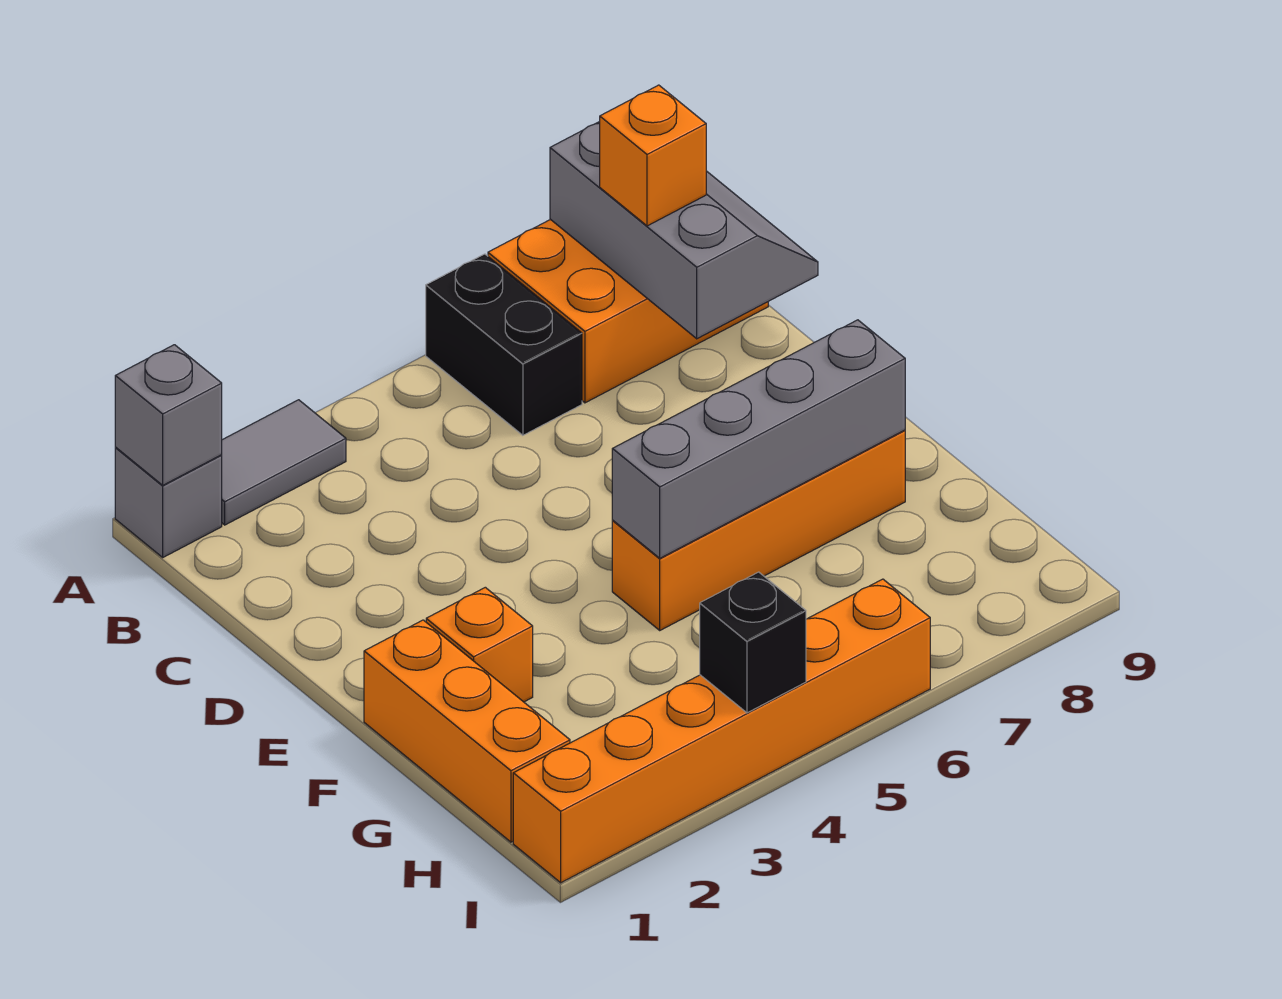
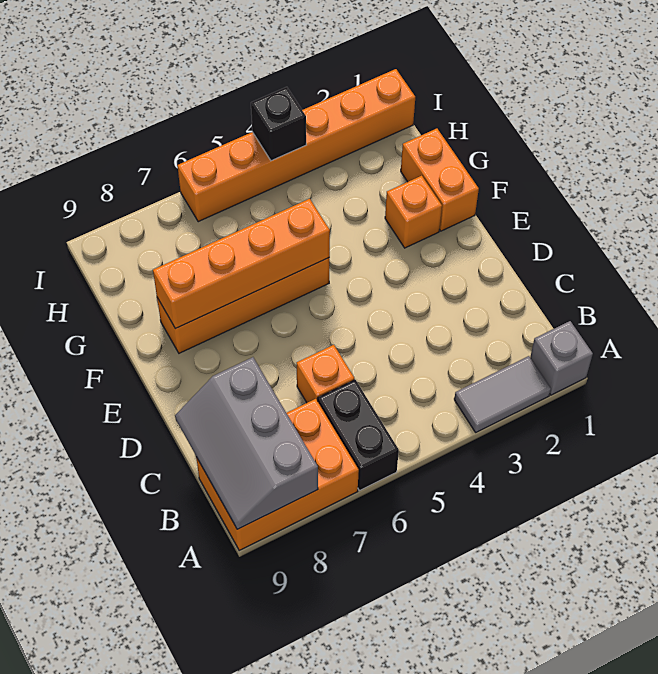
grey brick A1 level 2 -> none
orange brick B8 level 3 -> orange brick C6 level 1
orange brick F1:H1 level 1 -> orange brick F1:G1 level 1
grey brick F5:F8 level 2 -> orange brick F5:F8 level 2

